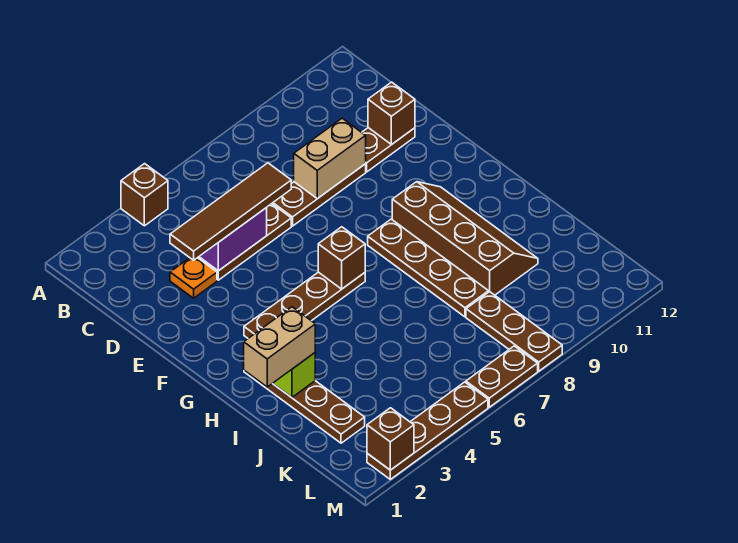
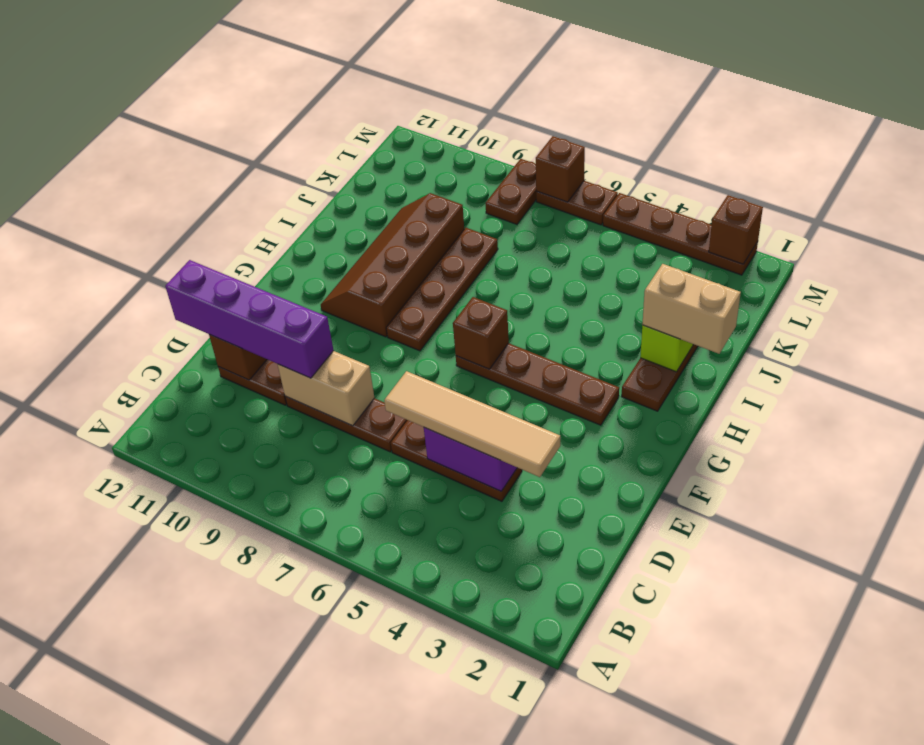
brown brick A4 level 1 -> brown brick M7 level 2
orange plate D3 level 1 -> none
brown tile D3:D6 level 3 -> tan tile D3:D6 level 3
none -> purple brick D9:D12 level 3
brown plate K8:M8 level 1 -> brown plate L8:M8 level 1

